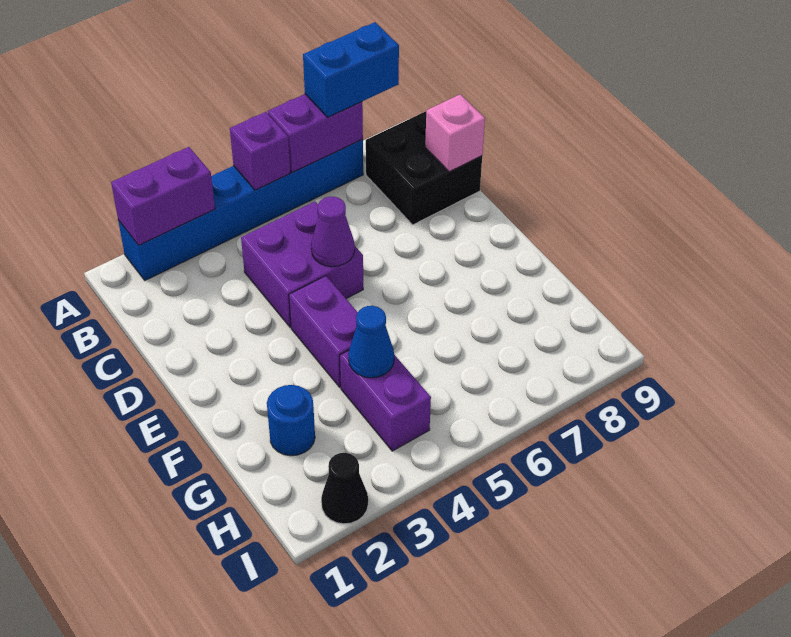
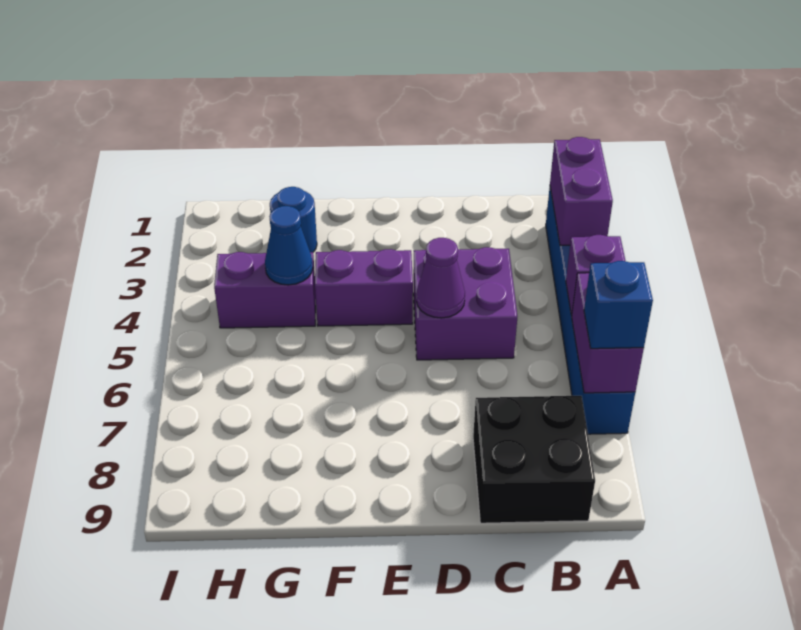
blue brick A7:A8 level 3 -> blue brick A7 level 3
pink brick C9 level 2 -> none
black cone I2 level 1 -> none

